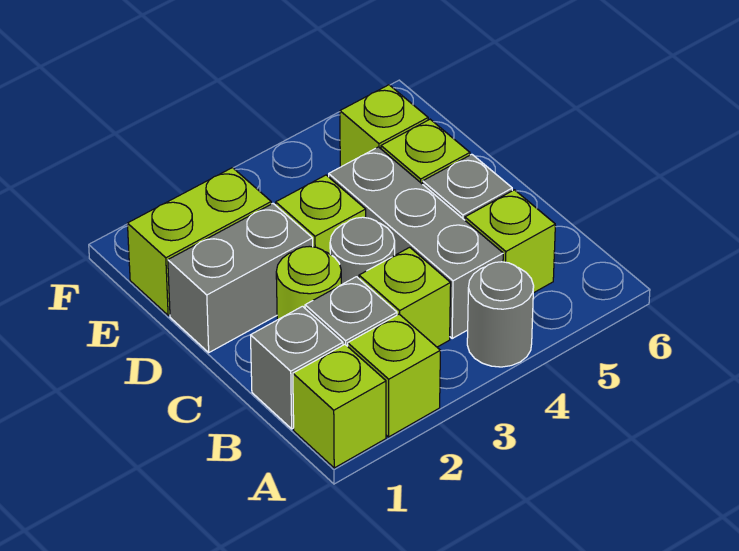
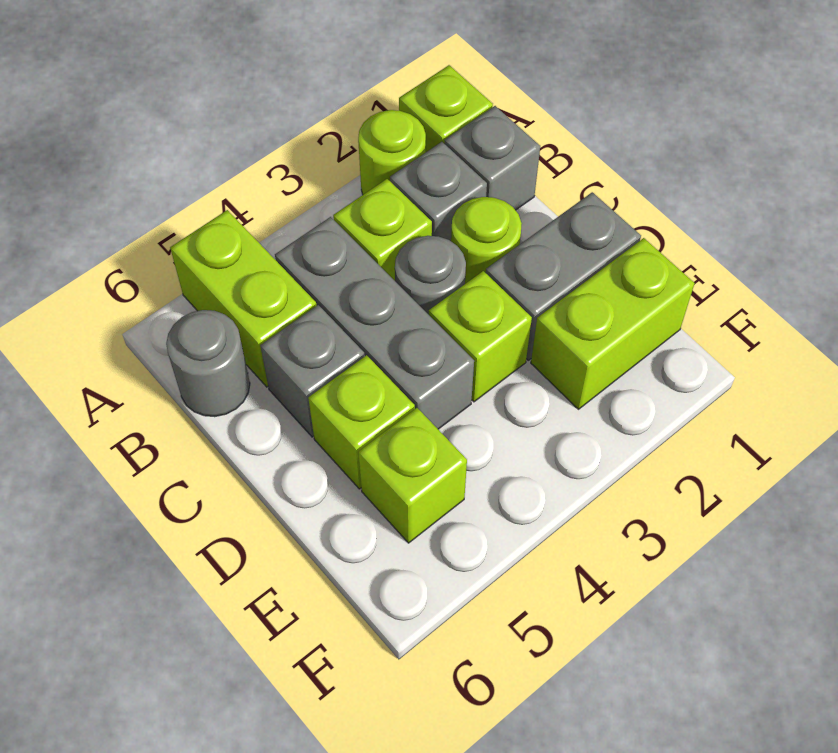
lime brick A2 level 1 -> lime round brick A2 level 1
grey round brick A4 level 1 -> grey round brick B6 level 1
lime brick B5 level 1 -> lime brick A5:B5 level 1

